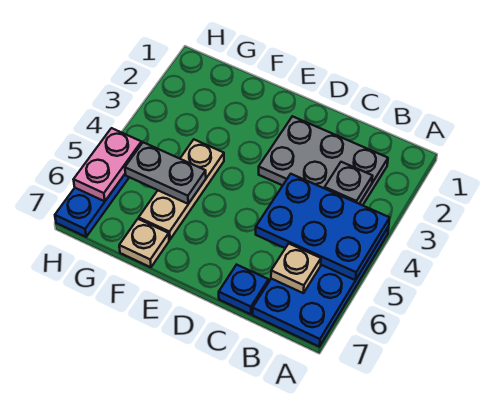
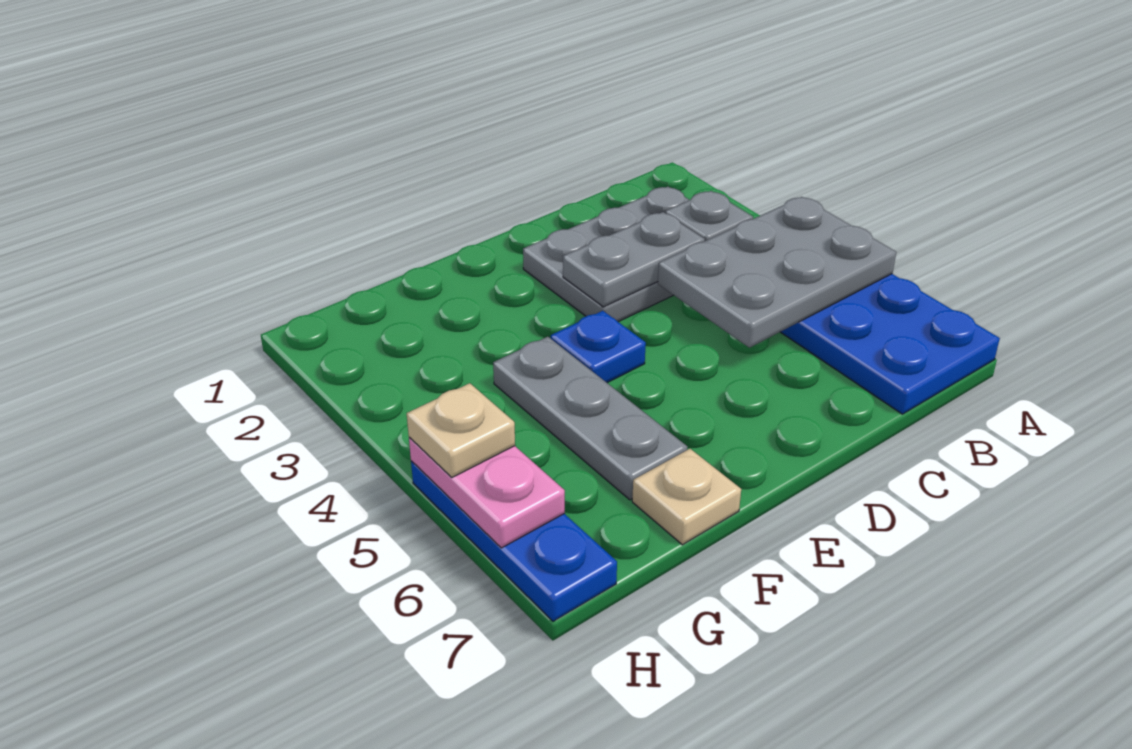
blue plate A4:C5 level 2 -> grey plate A4:C5 level 2
tan plate B6 level 2 -> tan plate H5 level 3
blue plate C7 level 1 -> blue plate E4 level 1
tan plate F4:F6 level 1 -> grey plate F4:F6 level 1
grey plate F5:G5 level 2 -> grey plate C3:D3 level 2

